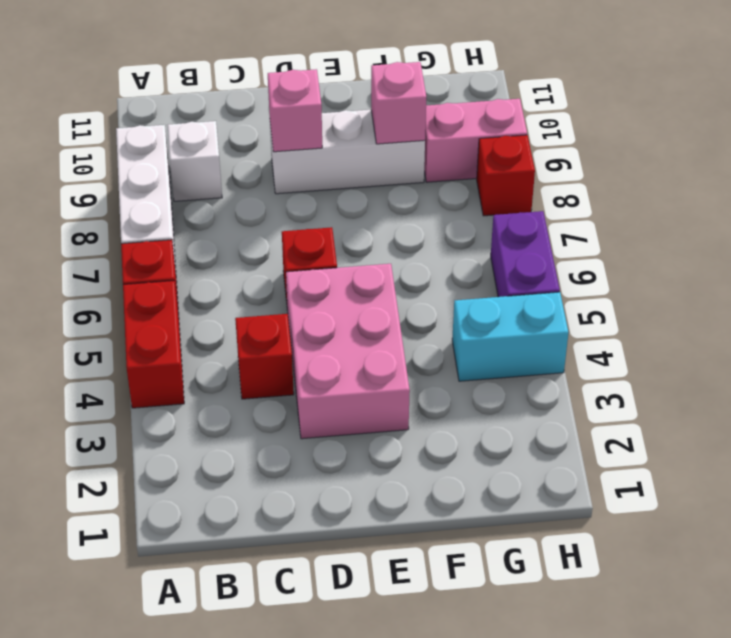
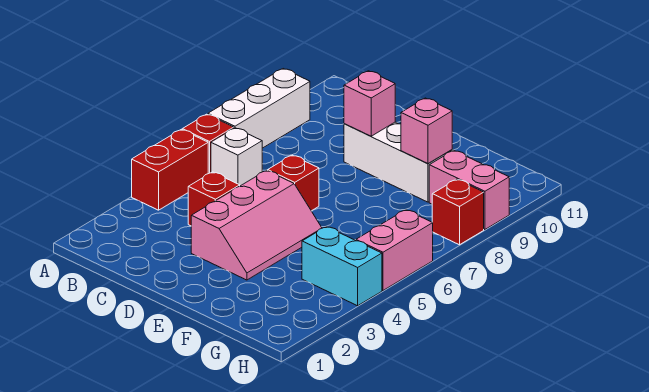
white brick B9 level 1 -> white brick B6 level 1
pink brick D3:E5 level 1 -> pink slope D3:E5 level 1 top D
purple brick H5:H6 level 1 -> pink brick H5:H6 level 1

